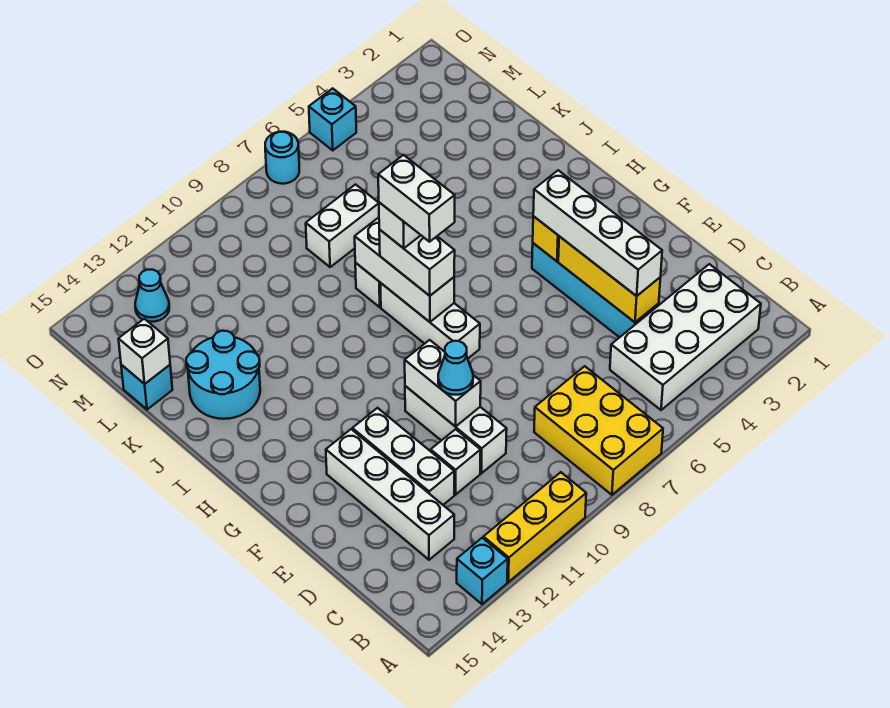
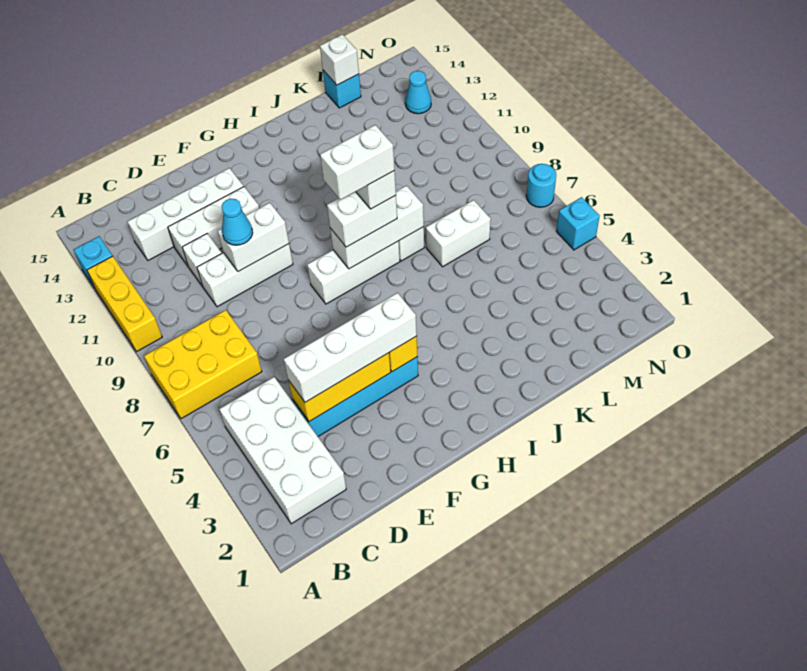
cyan round brick J13:K14 level 1 -> none
white brick L7:L8 level 1 -> white brick K7:L7 level 1

